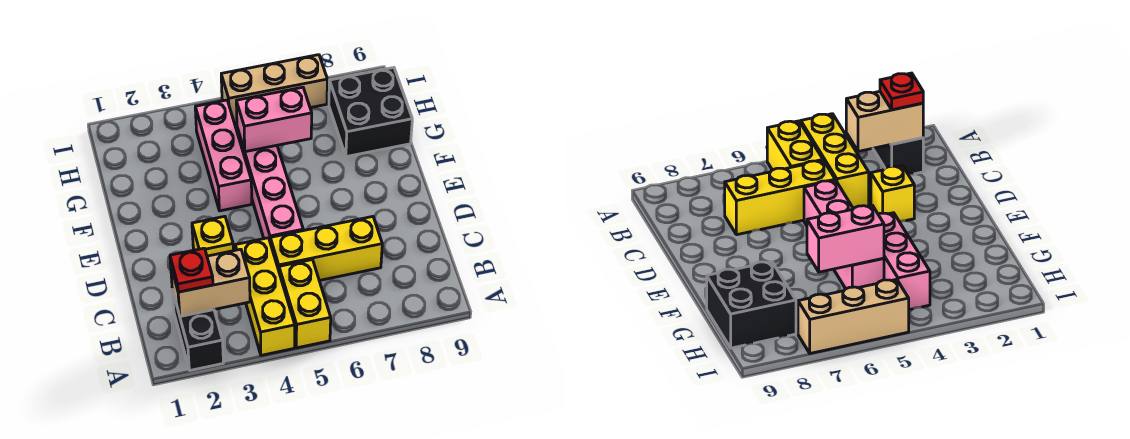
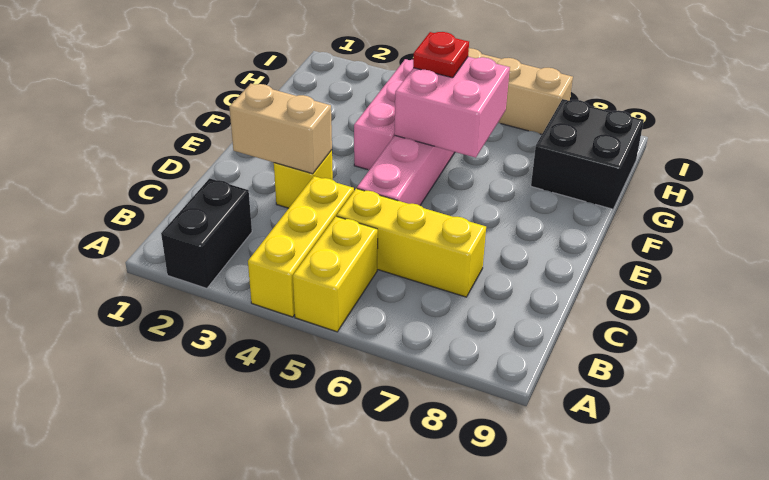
tan brick B2:B3 level 2 -> tan brick D2:D3 level 2
red plate B2 level 3 -> red plate G5 level 3
pink brick G5:G6 level 2 -> pink brick F5:G6 level 2

